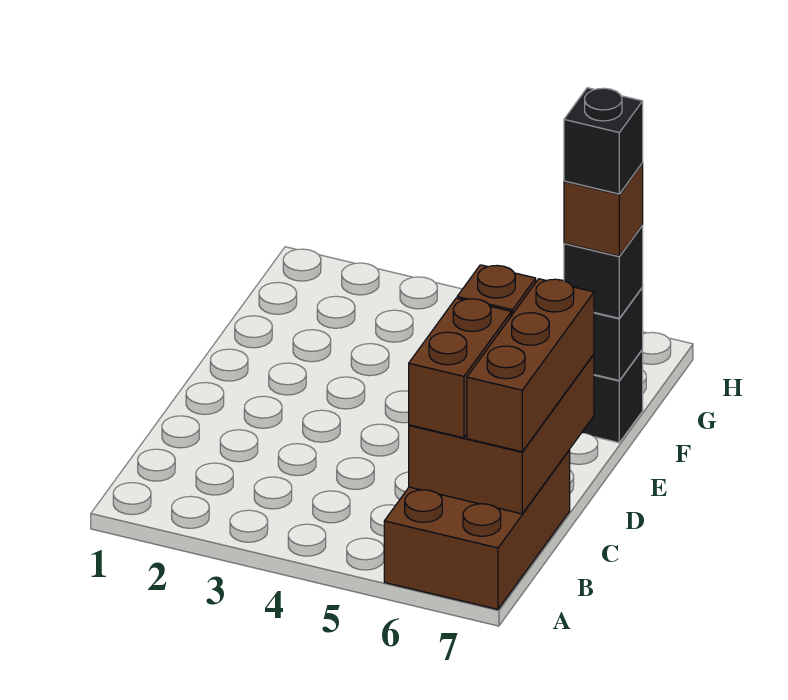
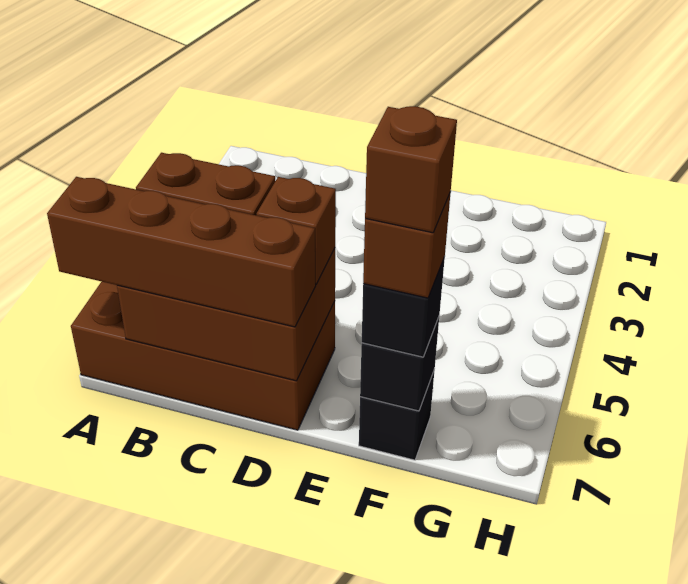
brown brick A6:C7 level 1 -> brown brick A6:D7 level 1
brown brick B7:D7 level 3 -> brown brick A7:D7 level 3
black brick F7 level 5 -> brown brick F7 level 5

